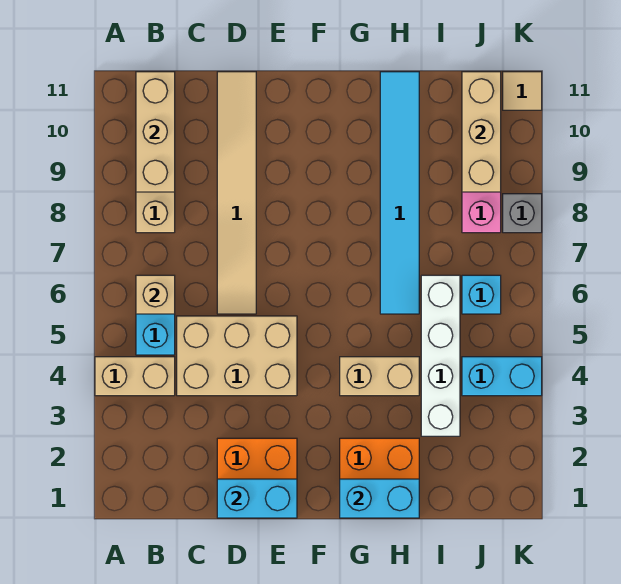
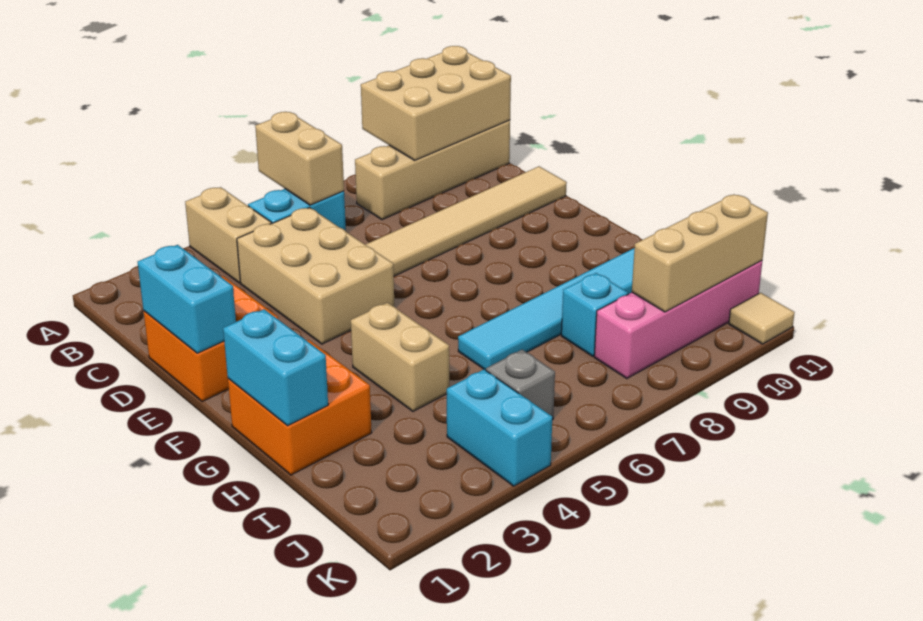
tan brick B6 level 2 -> tan brick A6:B6 level 2
tan brick B9:B11 level 2 -> tan brick A9:B11 level 2
white brick I3:I6 level 1 -> none
cyan brick J6 level 1 -> cyan brick I8 level 1
grey brick K8 level 1 -> grey brick J5 level 1

